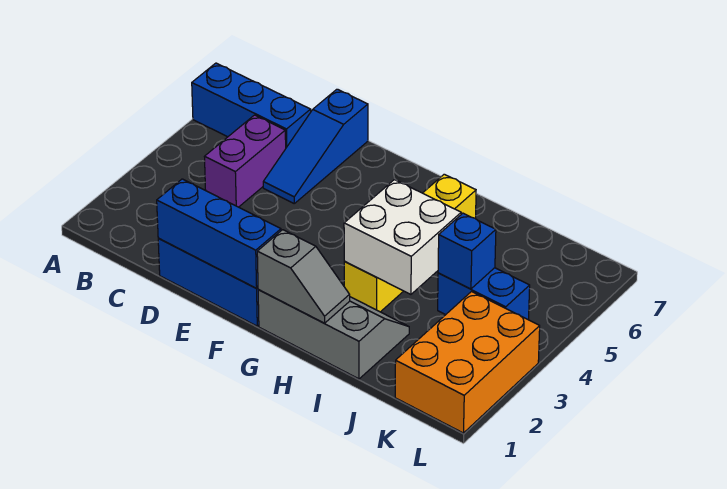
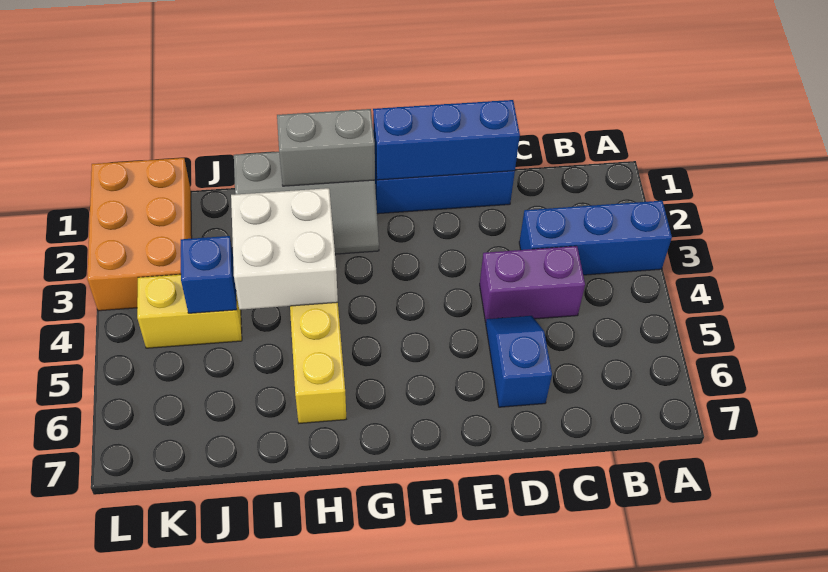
blue brick A6:C6 level 1 -> blue brick A3:C3 level 1
purple brick C4:C5 level 1 -> purple brick C4:D4 level 1
blue slope D5:D7 level 1 top 7 -> blue slope D5:D6 level 1 top 6
grey slope G1:H1 level 2 top G -> grey brick G1:H1 level 2
blue brick J4:K4 level 1 -> yellow brick J4:K4 level 1

